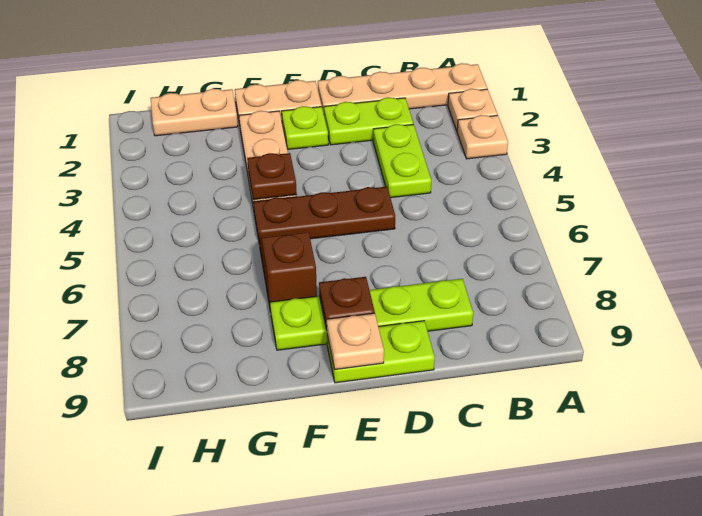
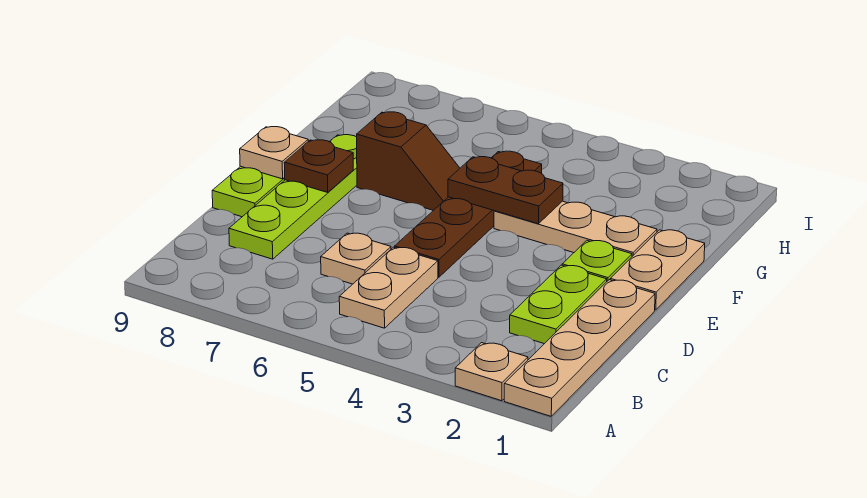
tan plate A3 level 1 -> tan plate C6 level 1
lime plate C3:C4 level 1 -> none
brown plate D5:F5 level 1 -> brown plate D5:G5 level 1
brown plate F4 level 2 -> brown plate F4:F5 level 2
tan plate G1:H1 level 1 -> tan plate B5:C5 level 1

